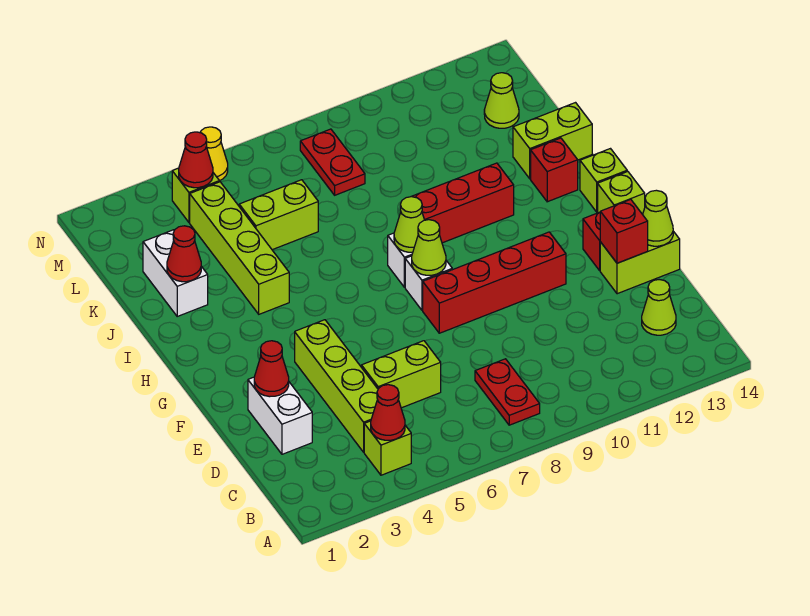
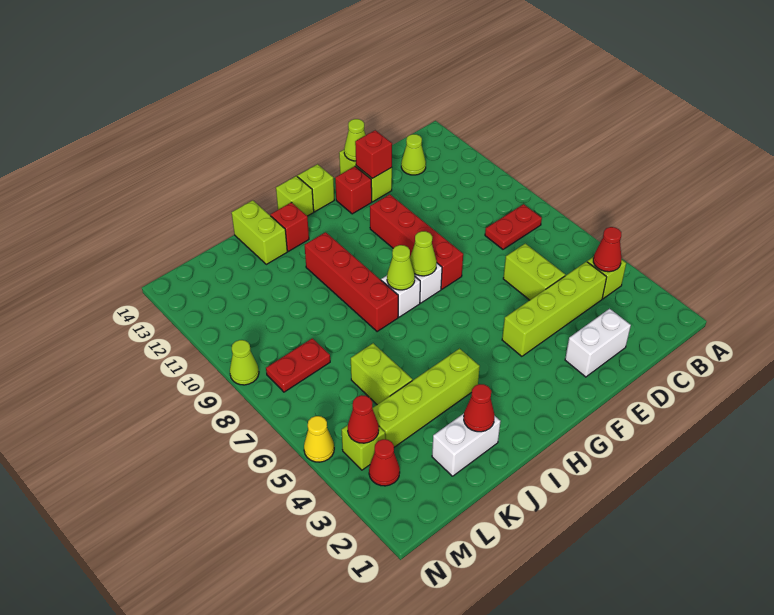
red cone E2 level 2 -> red cone M3 level 1
red brick I9:I11 level 1 -> red brick I8:I11 level 1
lime cone L13 level 1 -> lime cone N9 level 1

